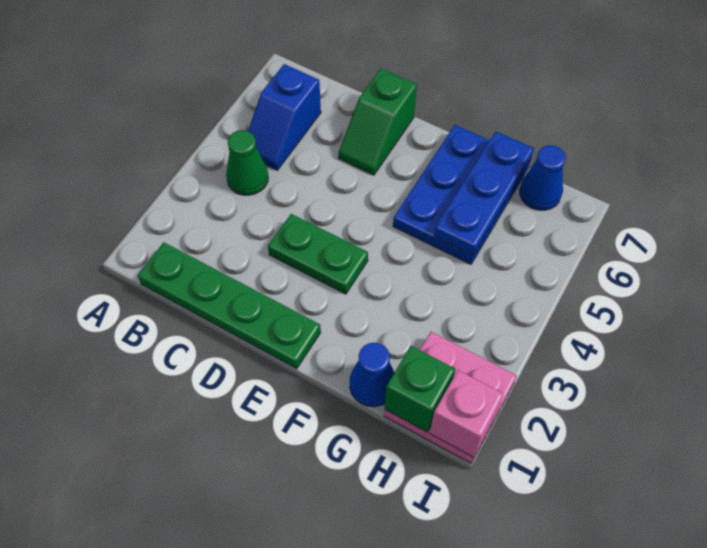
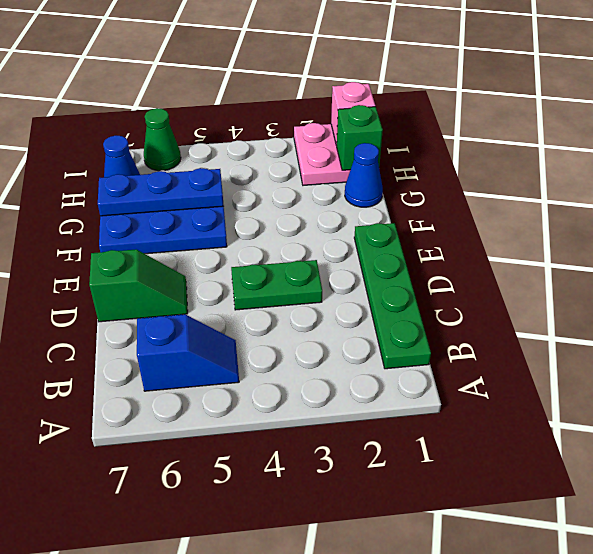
green cone B4 level 1 -> green cone I6 level 1
green plate D3:E3 level 1 -> green plate D3:D4 level 1

